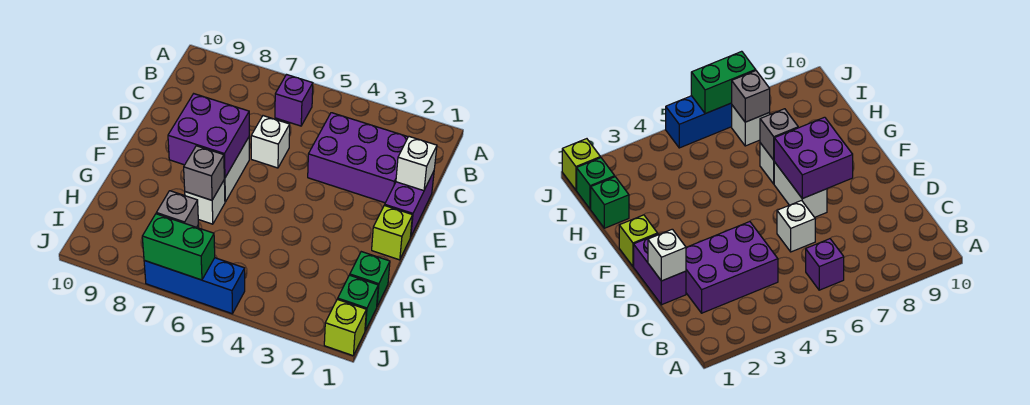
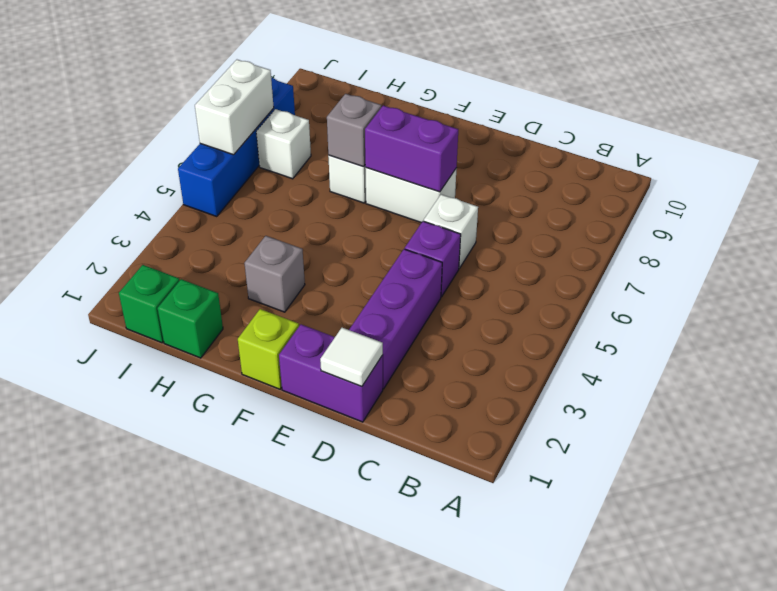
purple brick B6 level 1 -> purple brick D5 level 1
purple brick C2:D4 level 1 -> purple brick D2:D4 level 1
white brick D1 level 2 -> white tile D1 level 2
purple brick E7:F8 level 2 -> purple brick E7:F7 level 2
grey brick I7 level 2 -> grey brick G3 level 1
lime brick J1 level 1 -> none
blue brick J5:J7 level 1 -> blue brick J5:J8 level 1
green brick J6:J7 level 2 -> white brick J6:J7 level 2

